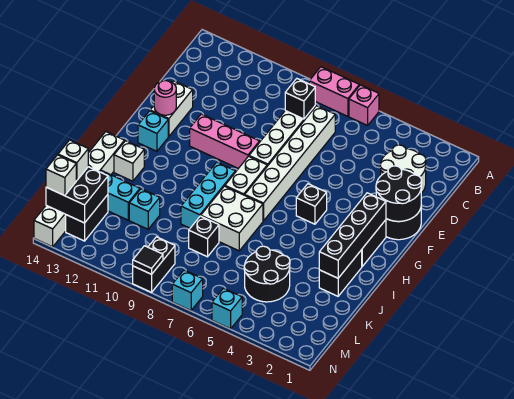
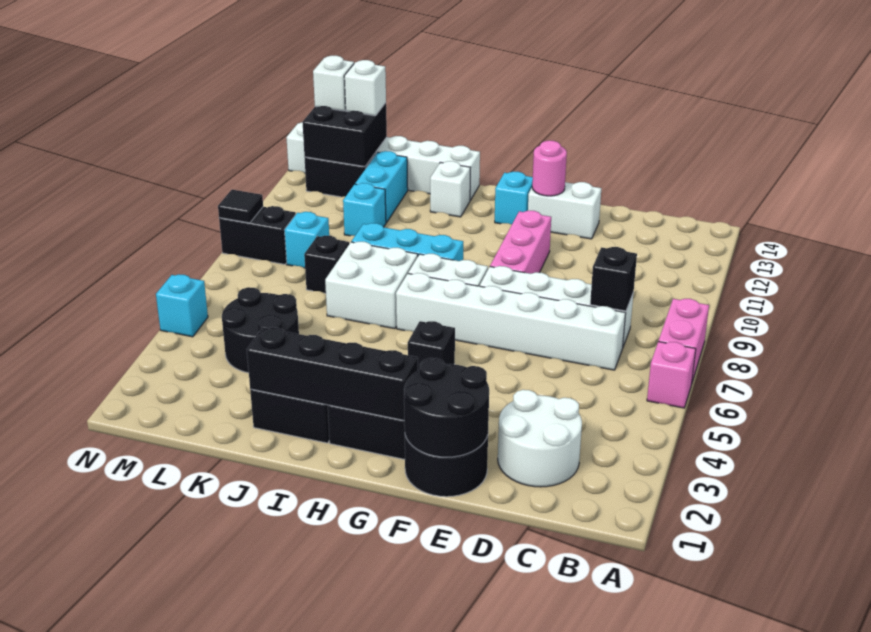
cyan brick N7 level 1 -> cyan brick L9 level 1

